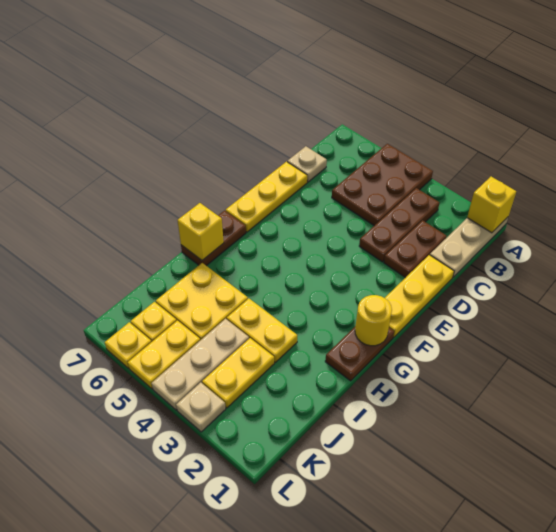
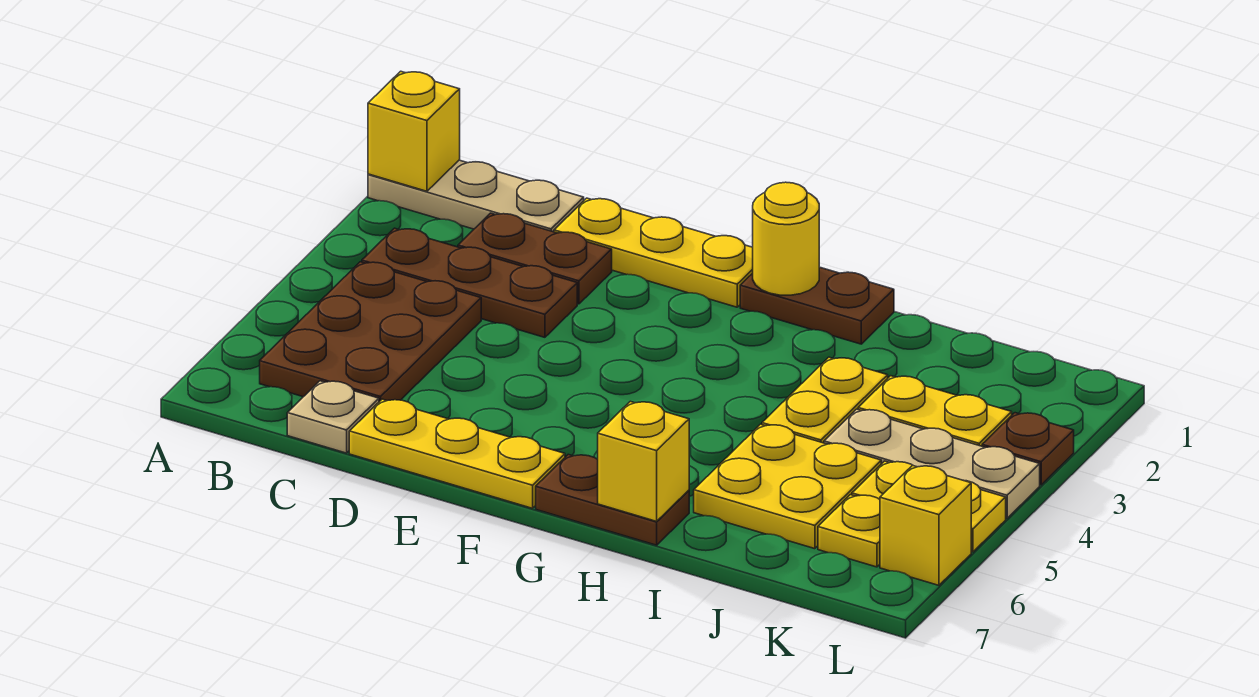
brown plate A4:C5 level 1 -> brown plate B4:C6 level 1
tan plate L3 level 1 -> brown plate L3 level 1
yellow plate L6 level 1 -> yellow brick L6 level 1

